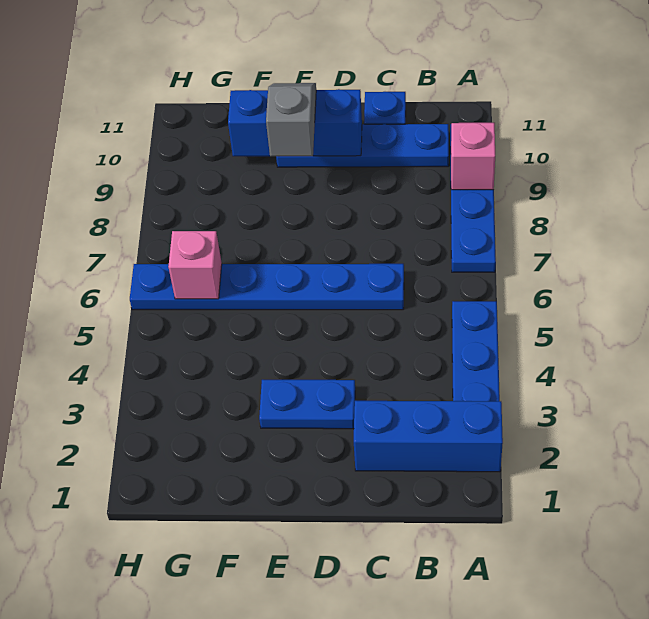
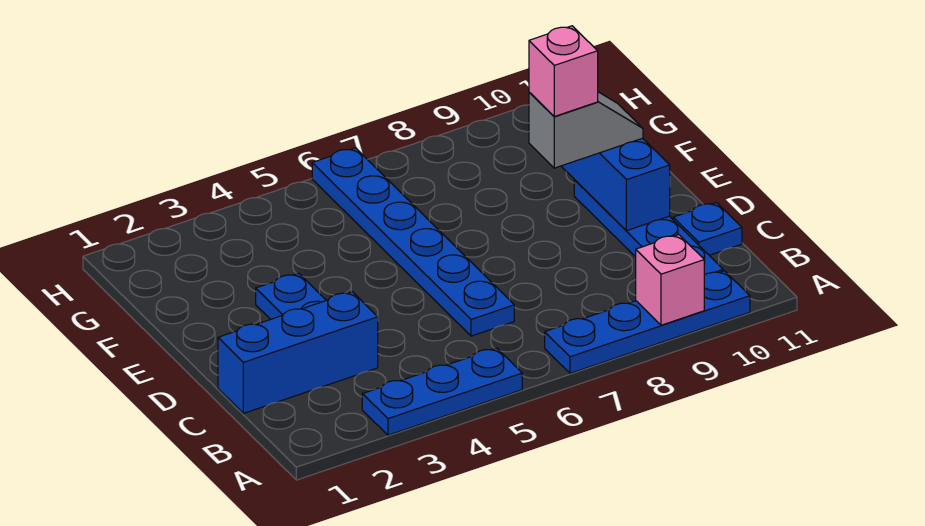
blue brick A2:C2 level 1 -> blue brick C1:C3 level 1
pink brick G6 level 2 -> pink brick E9 level 4

